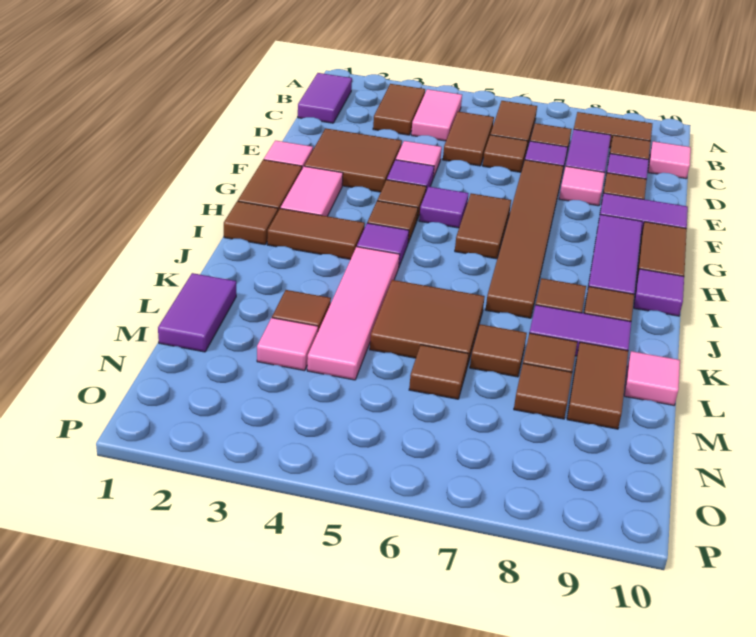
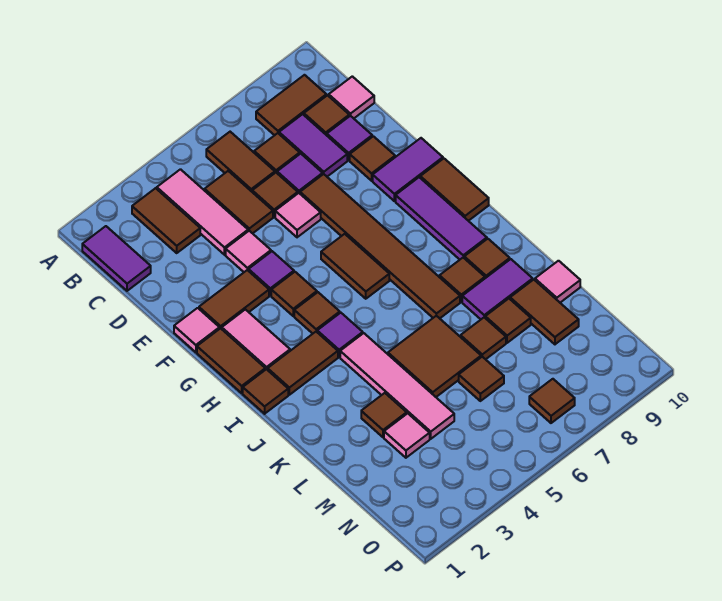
pink tile B4:C4 level 1 -> pink tile B4:D4 level 1
brown tile E2:F3 level 1 -> brown tile F2:F3 level 1
pink tile E8 level 1 -> pink tile E6 level 1
purple tile G5 level 1 -> none
purple tile I10 level 1 -> none
purple tile L1:M1 level 1 -> none
brown tile M8 level 1 -> brown tile O7 level 1

